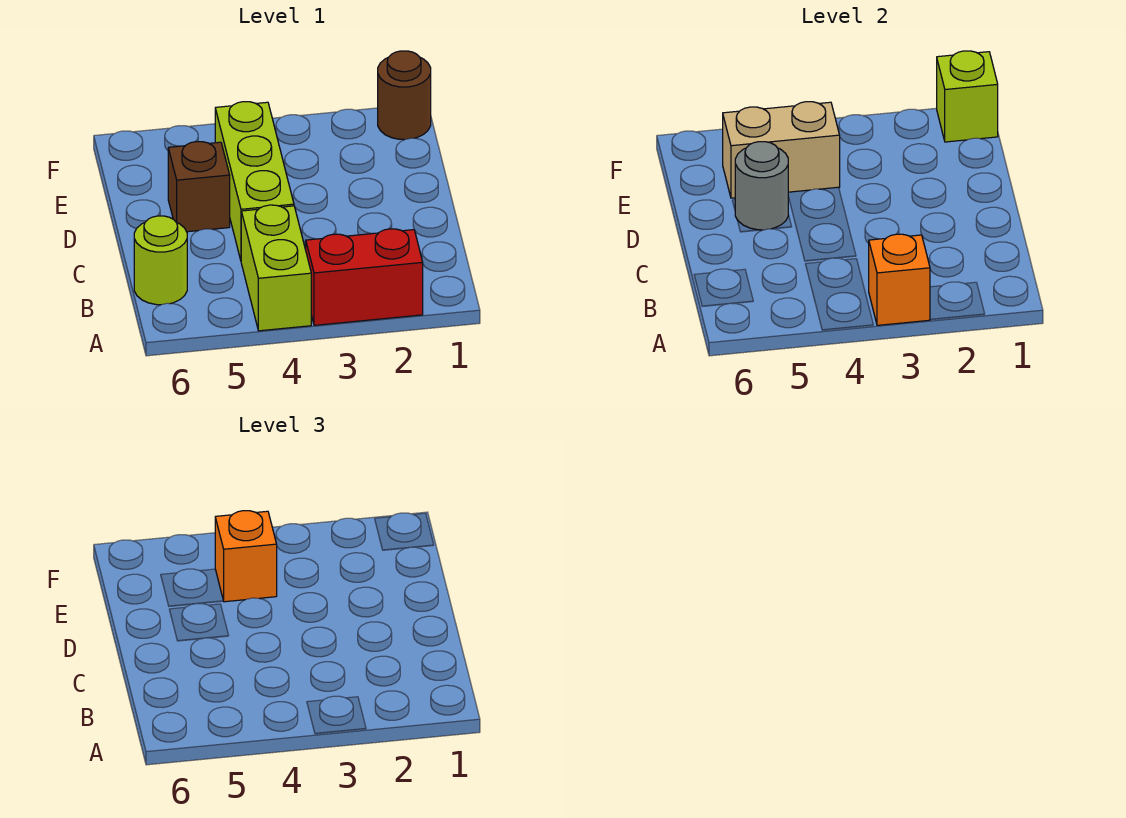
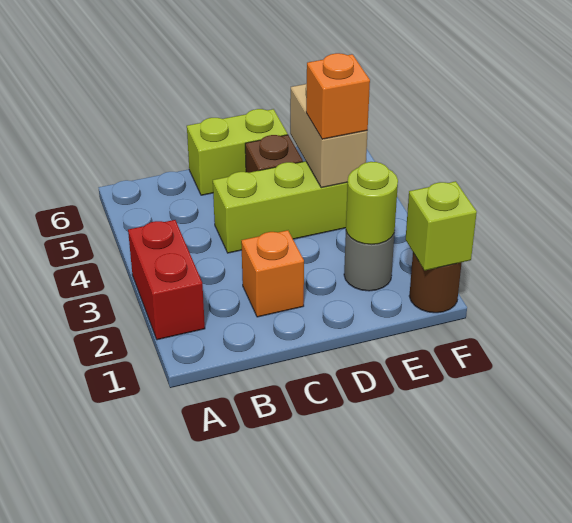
orange brick A3 level 2 -> orange brick C2 level 1
lime brick A4:B4 level 1 -> lime brick C6:D6 level 1
lime round brick B6 level 1 -> lime round brick E2 level 2
grey round brick D5 level 2 -> grey round brick E2 level 1

